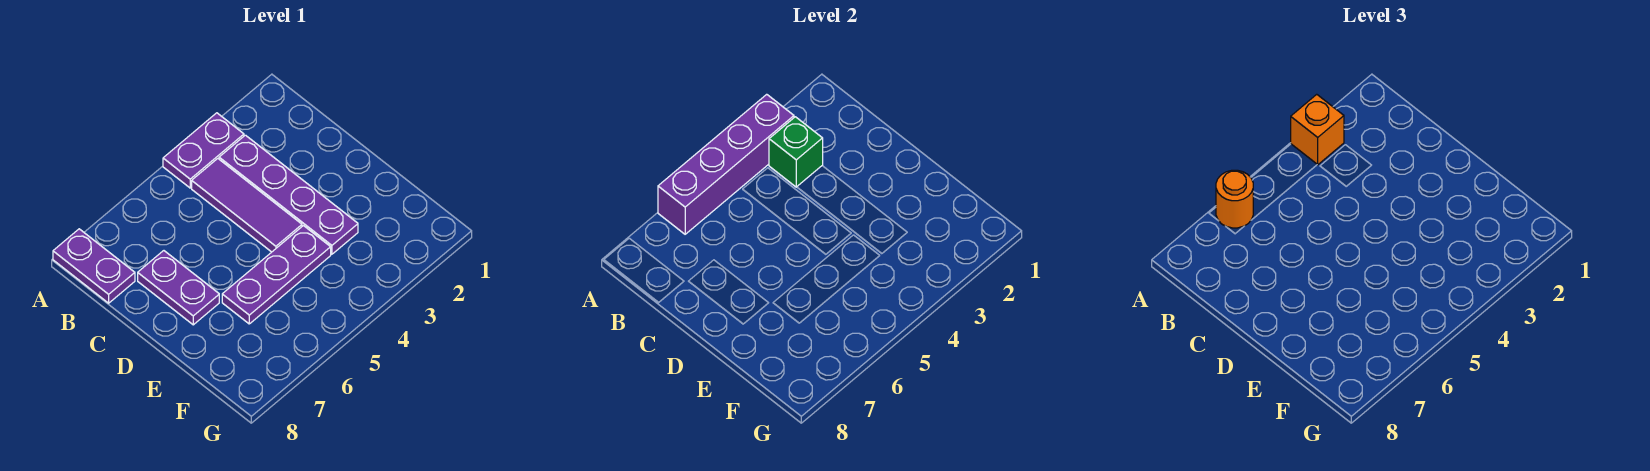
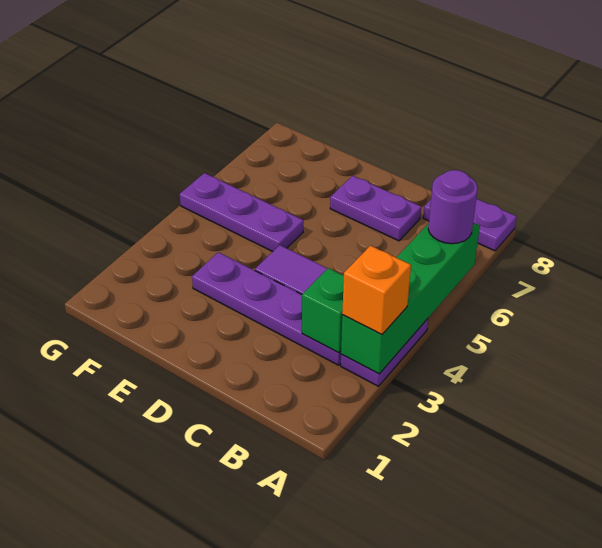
purple brick A3:A6 level 2 -> green brick A3:A6 level 2
orange round brick A6 level 3 -> purple round brick A6 level 3
purple plate E4:E6 level 1 -> purple plate E5:G5 level 1

